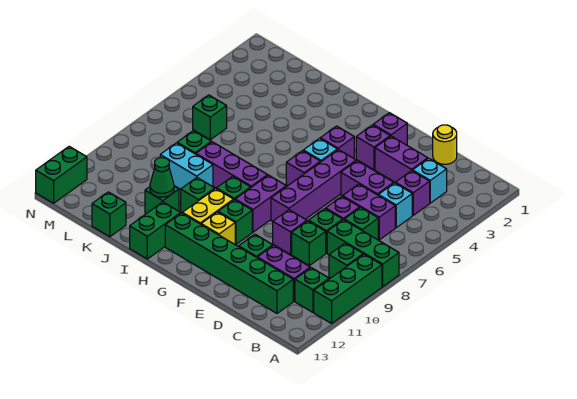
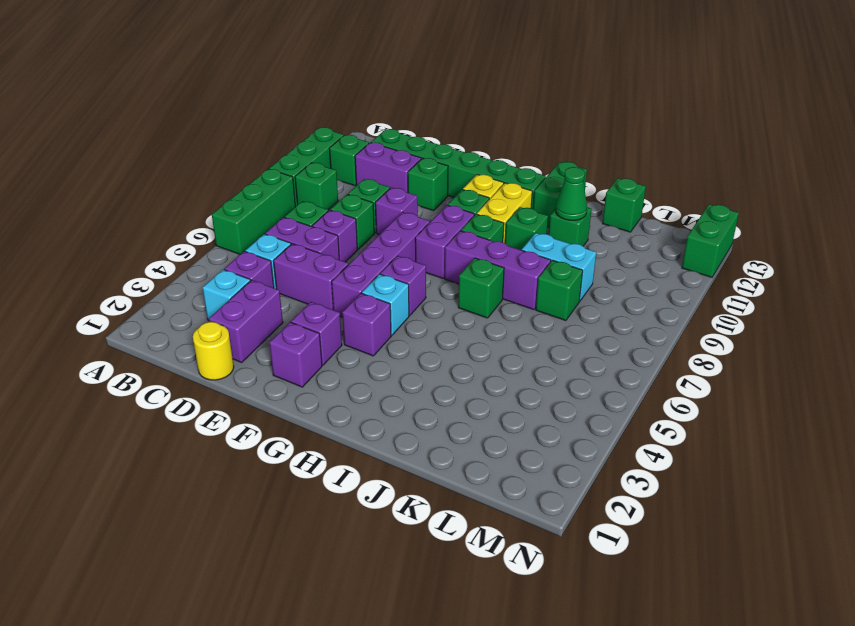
green brick A8:C8 level 1 -> green brick A6:A8 level 1
purple brick D3:E3 level 1 -> purple brick D2:D3 level 1
green brick L6 level 1 -> green brick I7 level 1

